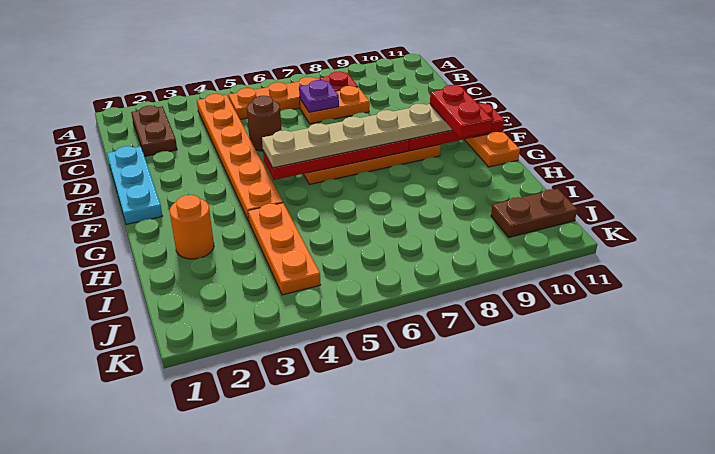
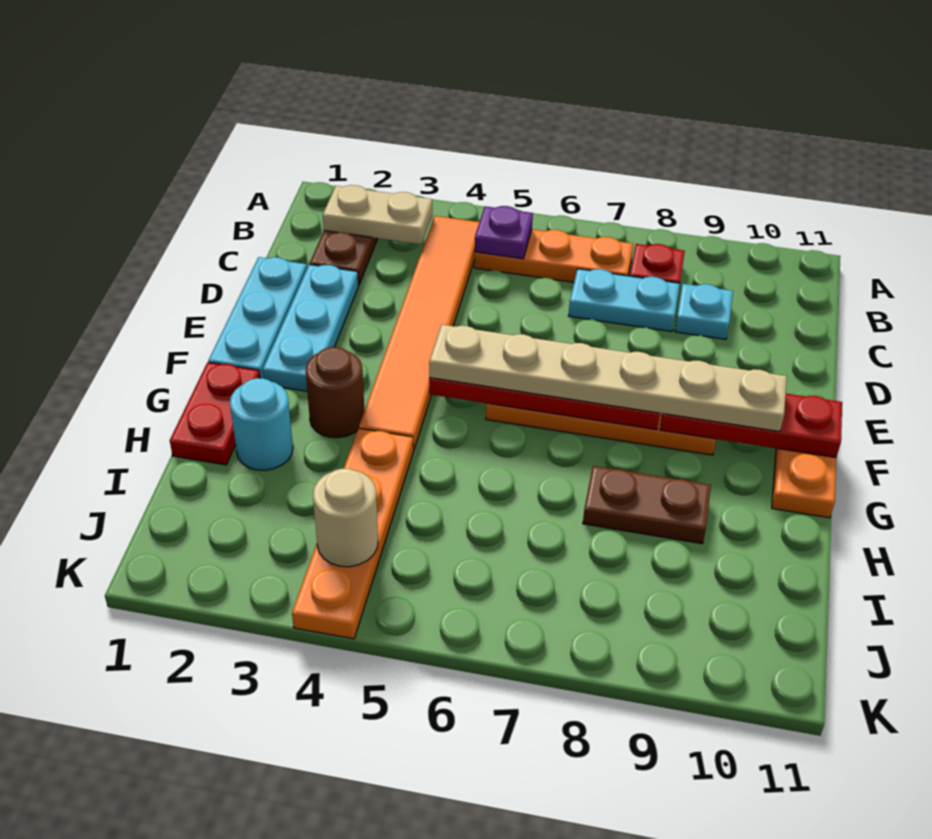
none -> tan plate B2:B3 level 2
orange plate B4:G4 level 1 -> orange tile B4:G4 level 1
orange plate C7:C8 level 1 -> cyan plate C7:C8 level 1
purple plate C7 level 2 -> purple plate B5 level 2
none -> cyan plate C9 level 1
none -> cyan plate D2:F2 level 1
brown round brick D5 level 1 -> brown round brick G3 level 1
red plate F10:G10 level 4 -> red plate G1:H1 level 1
orange round brick H2 level 1 -> cyan round brick H2 level 1
orange plate H4:J4 level 1 -> orange plate H4:K4 level 1
none -> tan round brick J4 level 2
brown plate J10:J11 level 1 -> brown plate H8:H9 level 1

